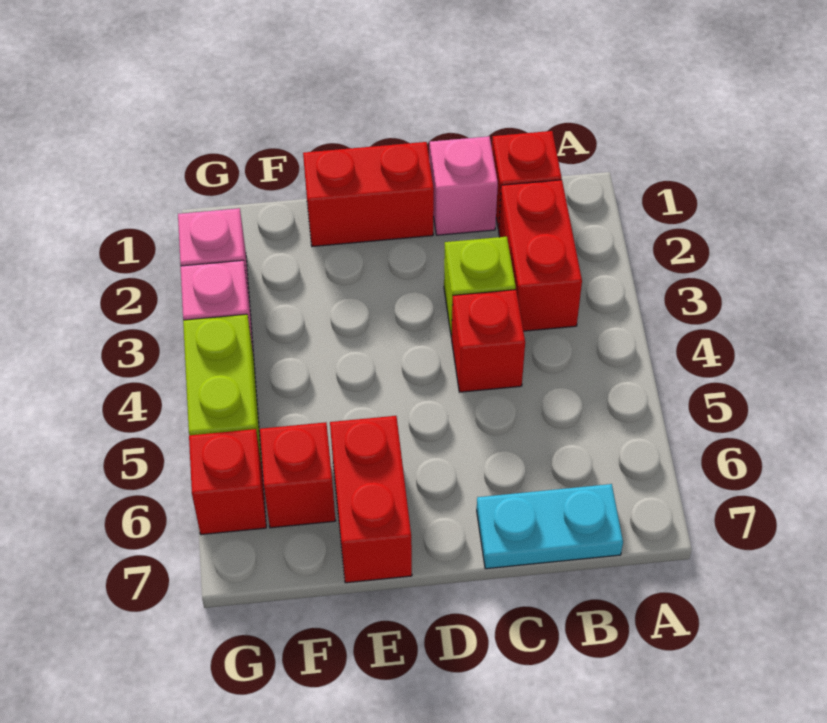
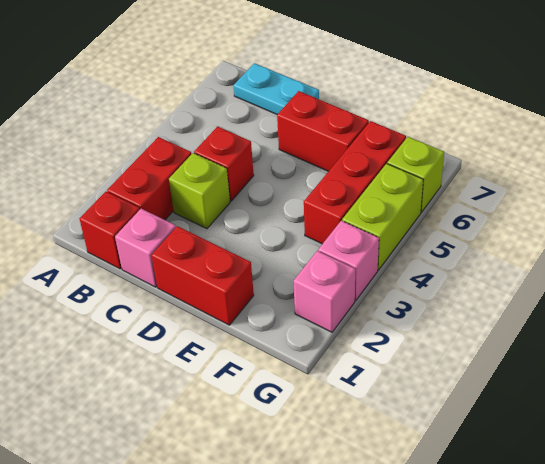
red brick E6:E7 level 1 -> red brick D6:E6 level 1
red brick F6 level 1 -> red brick F4:F6 level 1
red brick G6 level 1 -> lime brick G6 level 1

